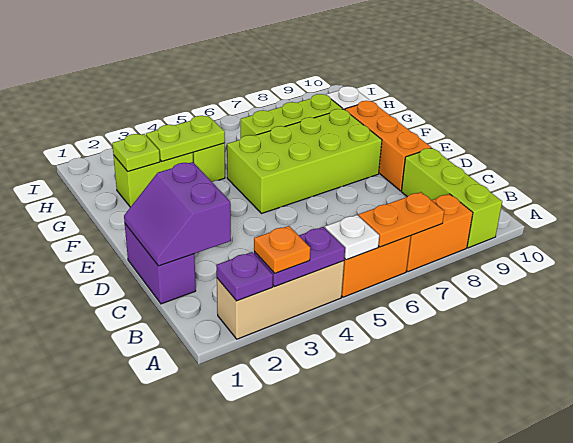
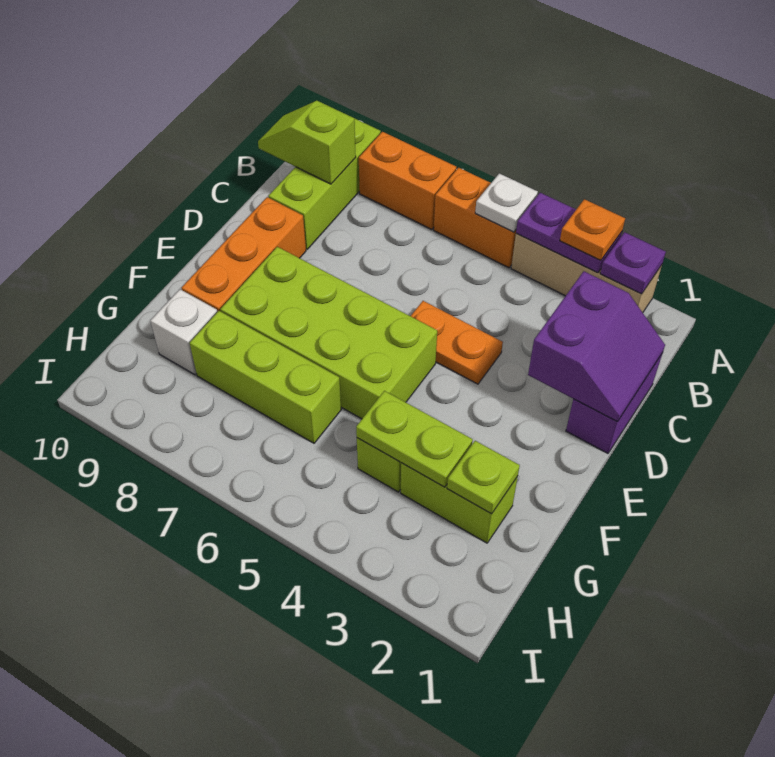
orange plate A6:A7 level 2 -> orange plate D4:D5 level 1
none -> lime slope B9:B10 level 2 top 9

